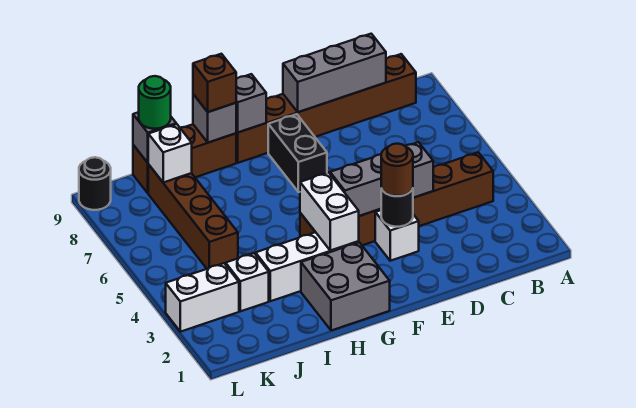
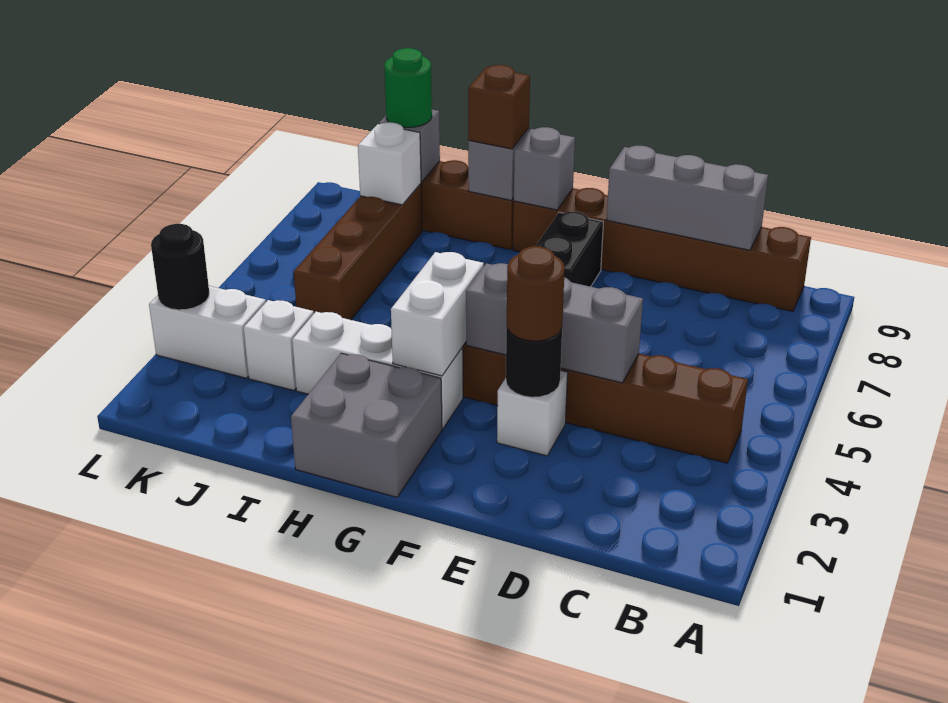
black round brick L9 level 1 -> black round brick L3 level 2

